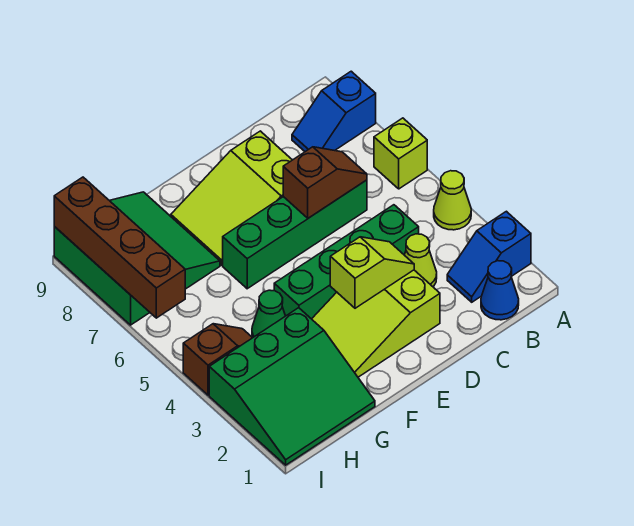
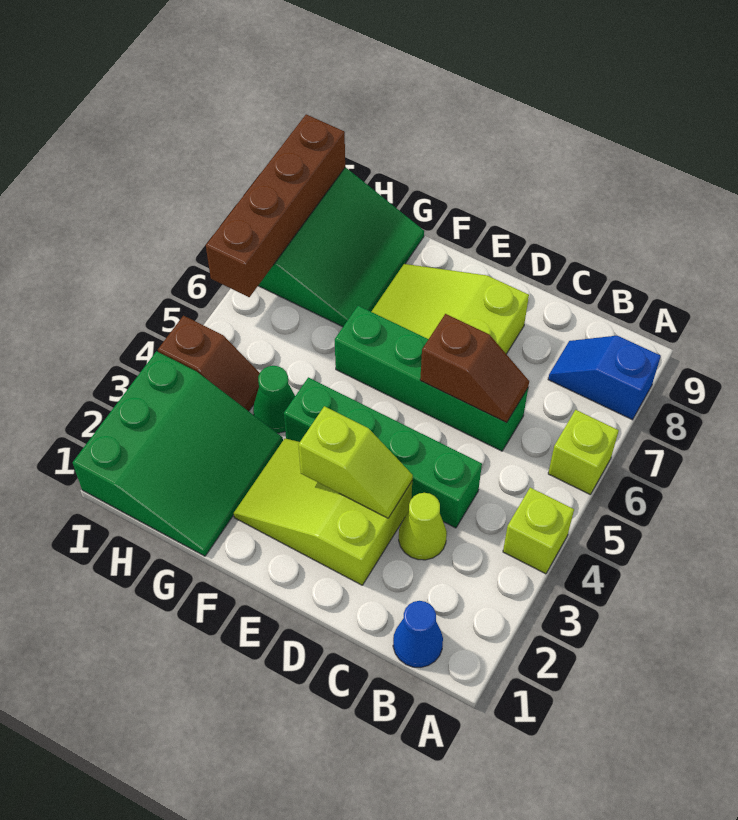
blue slope A2:B2 level 1 top A -> none
lime cone A4 level 1 -> lime brick A4 level 1
green slope G1:I3 level 1 top 3 -> green slope G1:I3 level 1 top I

